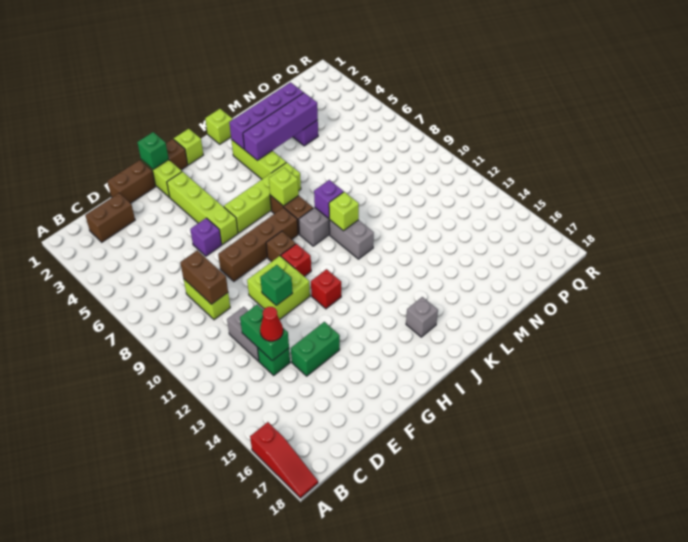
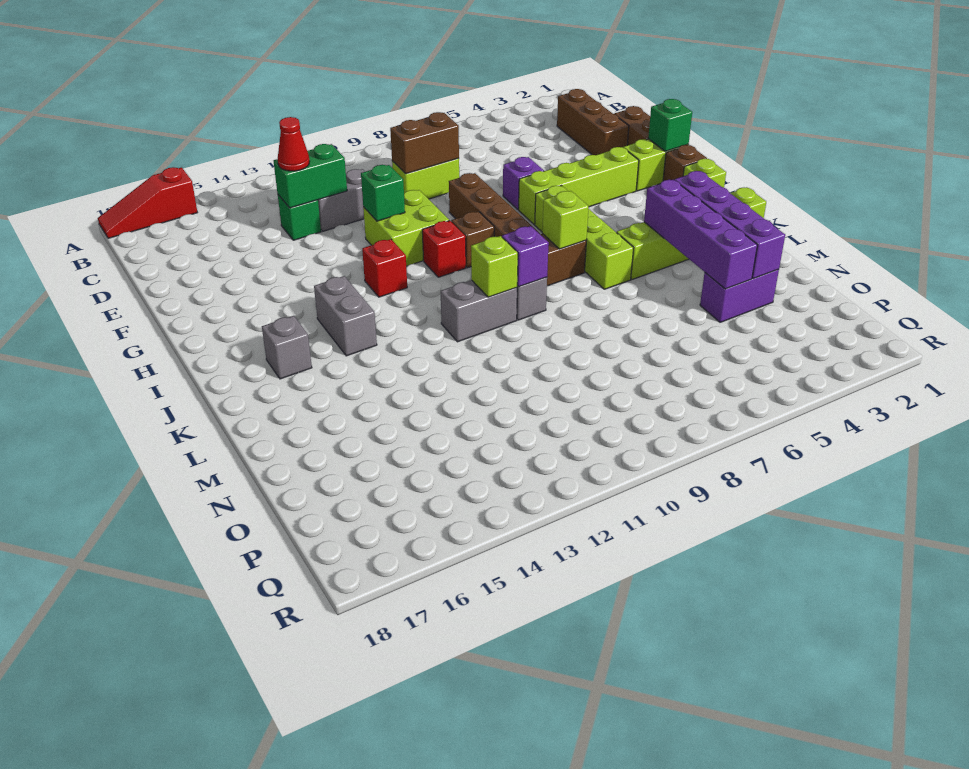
brown brick C2:D2 level 1 -> brown brick C2:E2 level 1
green brick E14:F14 level 1 -> none
none -> grey brick I14:J14 level 1

